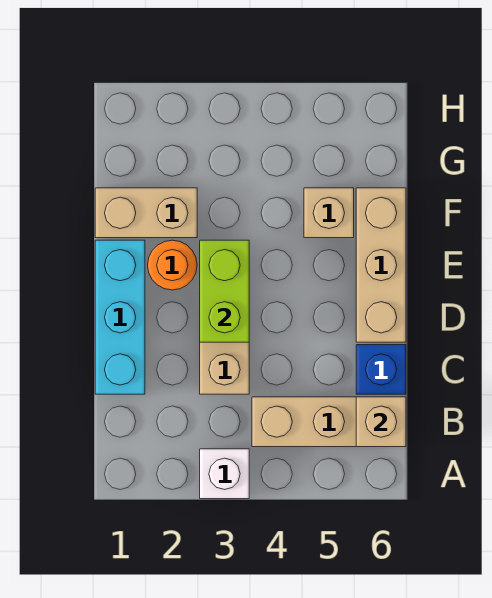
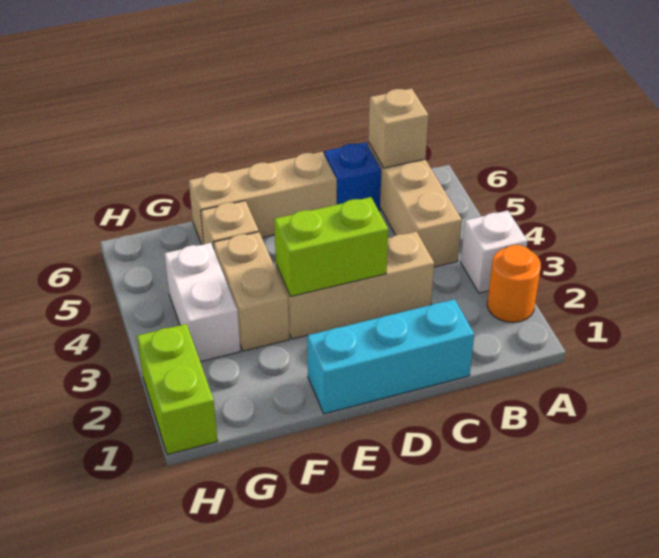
orange round brick E2 level 1 -> orange round brick A2 level 1
tan brick F1:F2 level 1 -> tan brick F3:F4 level 1
none -> white brick G3:G4 level 1
none -> lime brick H1:H2 level 1

